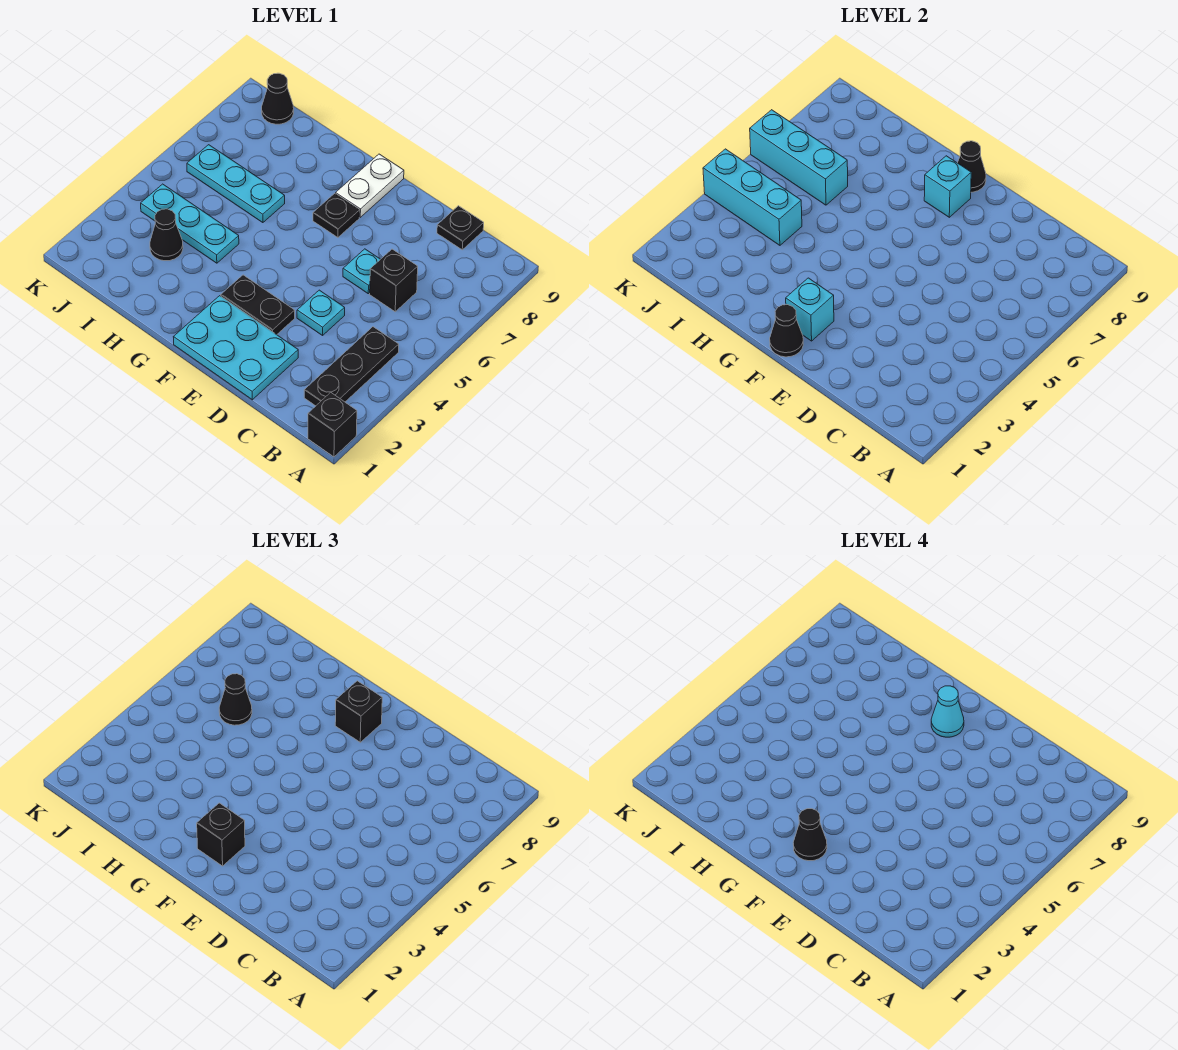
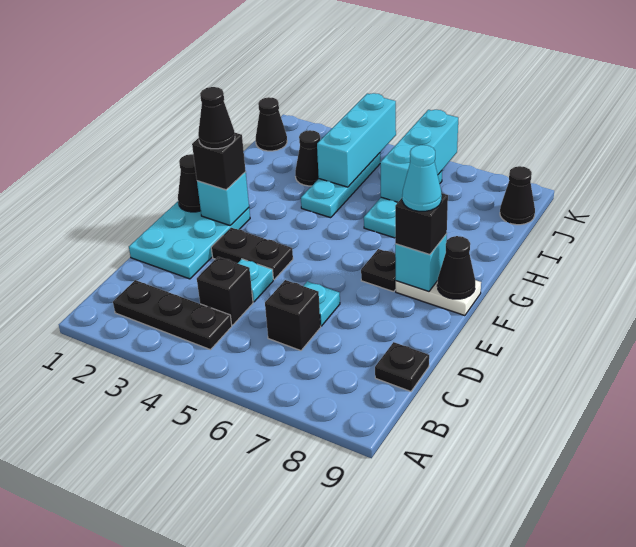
black brick A1 level 1 -> black brick C4 level 1
black plate E3:F3 level 1 -> black plate E3:E4 level 1
black cone I6 level 3 -> black cone J1 level 1

